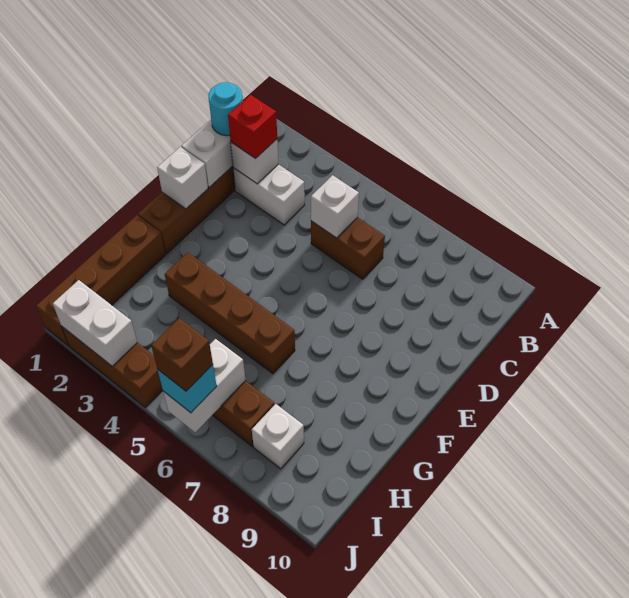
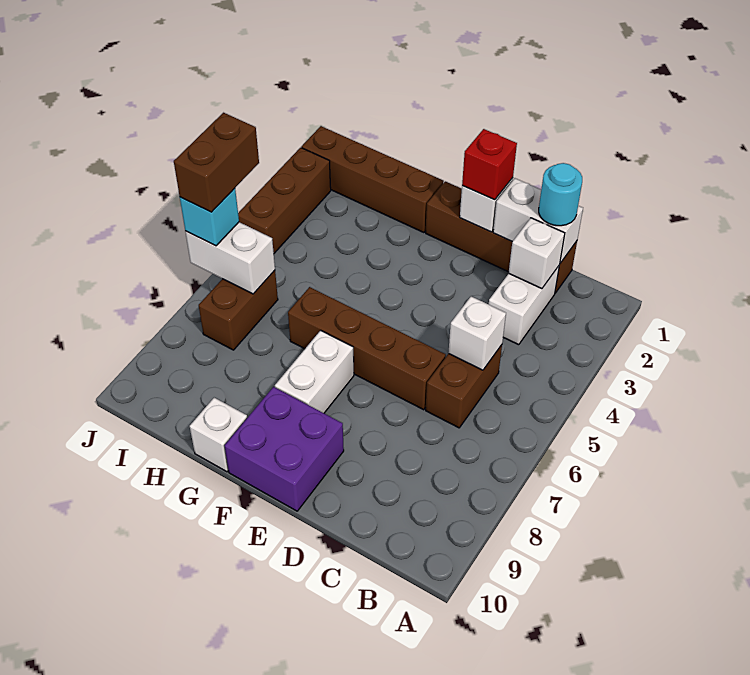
red brick C2 level 3 -> red brick E1 level 3
none -> purple brick E9:F10 level 1
brown brick G3:G6 level 1 -> brown brick D6:G6 level 1
white brick I8 level 1 -> white brick G10 level 1
white brick J2:J3 level 2 -> white brick F7:F8 level 1
brown brick J6 level 4 -> brown brick J5:J6 level 4

